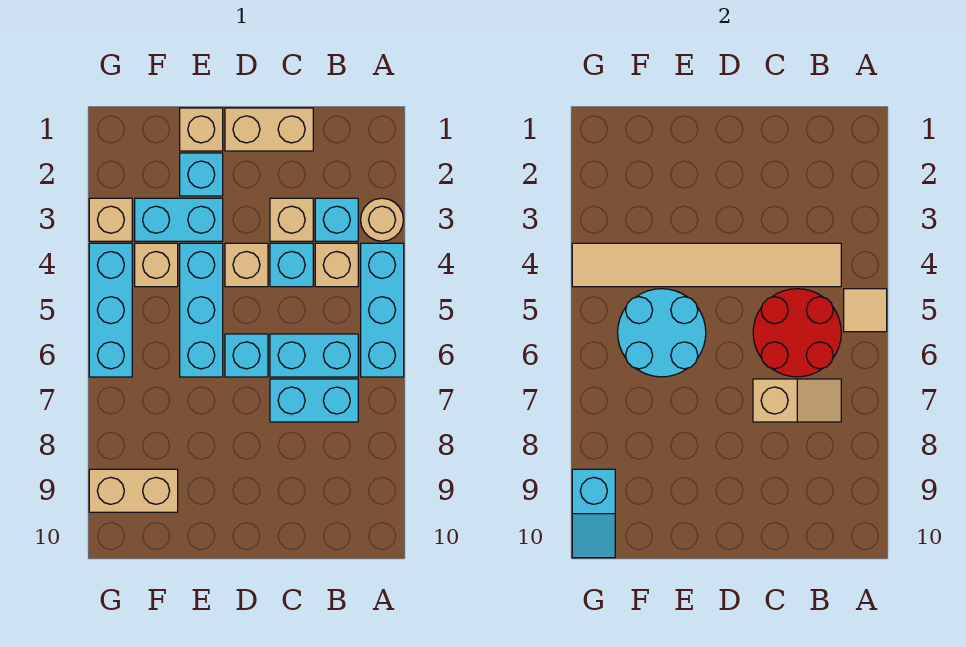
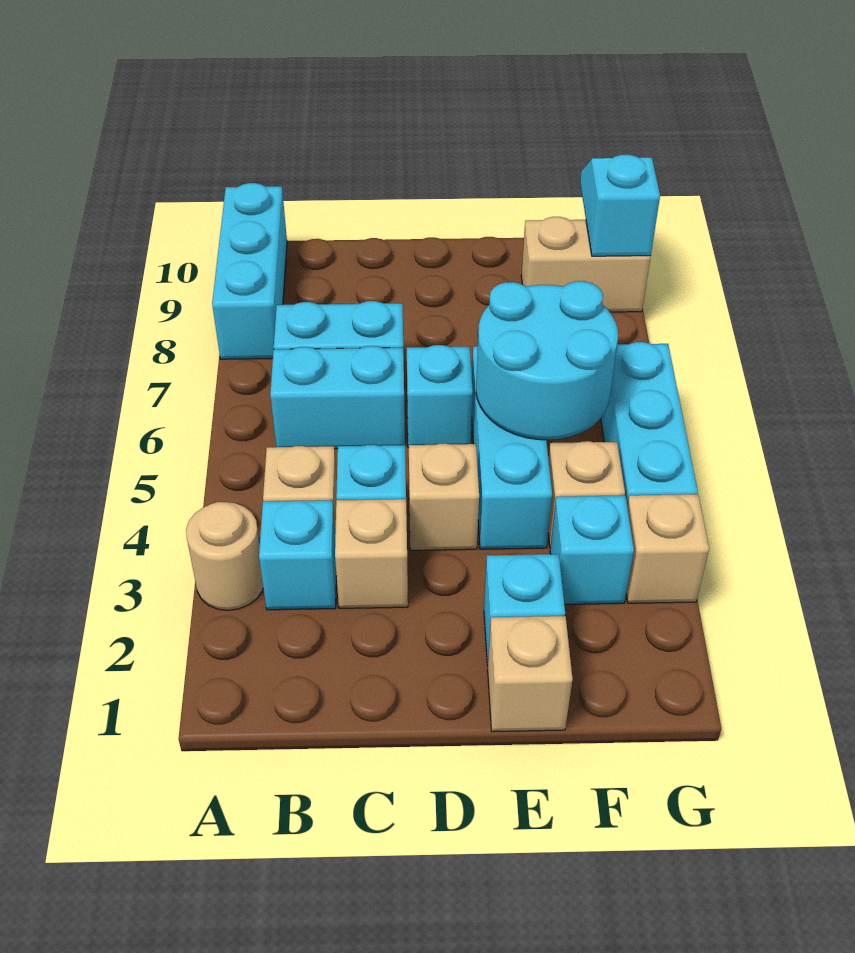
cyan brick A4:A6 level 1 -> cyan brick A8:A10 level 1
tan tile A5 level 2 -> none
tan tile B4:G4 level 2 -> none
red round brick B5:C6 level 2 -> none
tan slope B7:C7 level 2 top C -> none
tan brick C1:D1 level 1 -> none
cyan brick E3:F3 level 1 -> cyan brick F3 level 1

